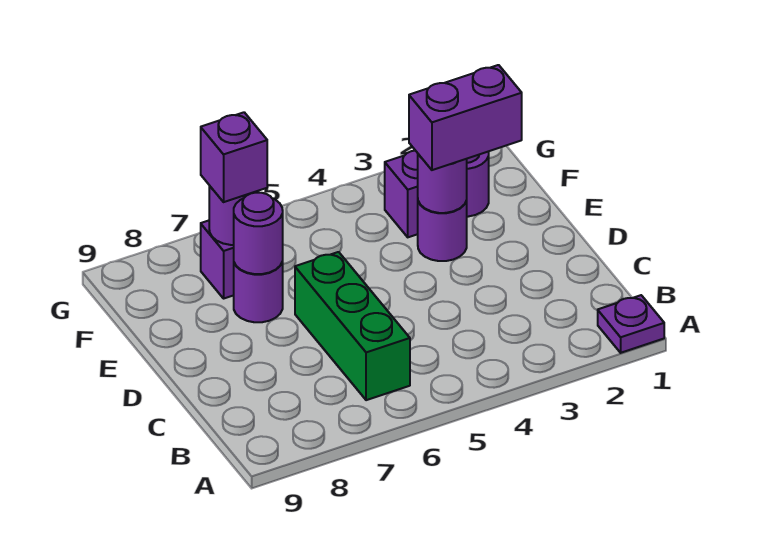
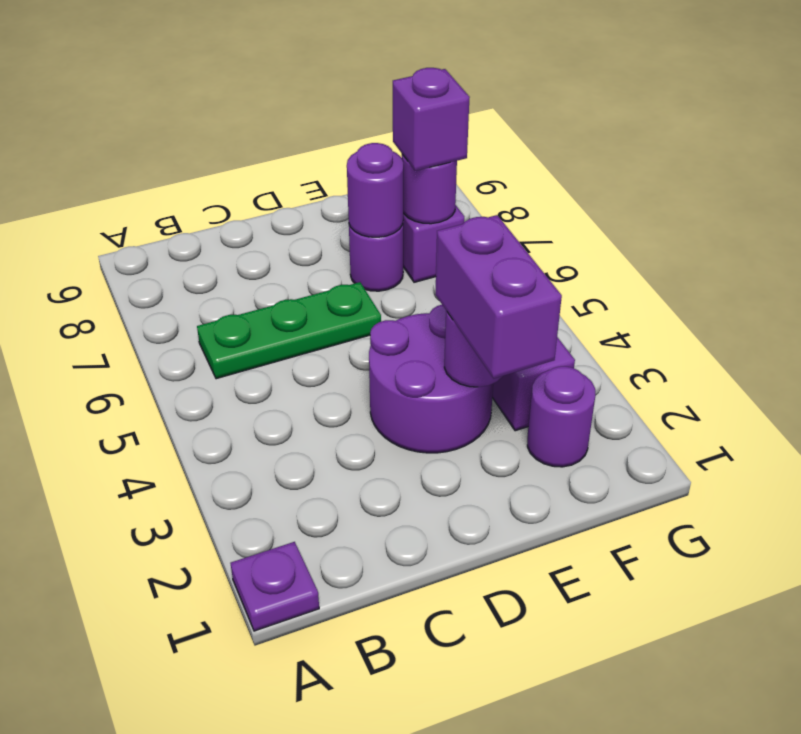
green brick B6:D6 level 1 -> green plate B6:D6 level 1
purple round brick E3 level 1 -> purple round brick D3:E4 level 1

